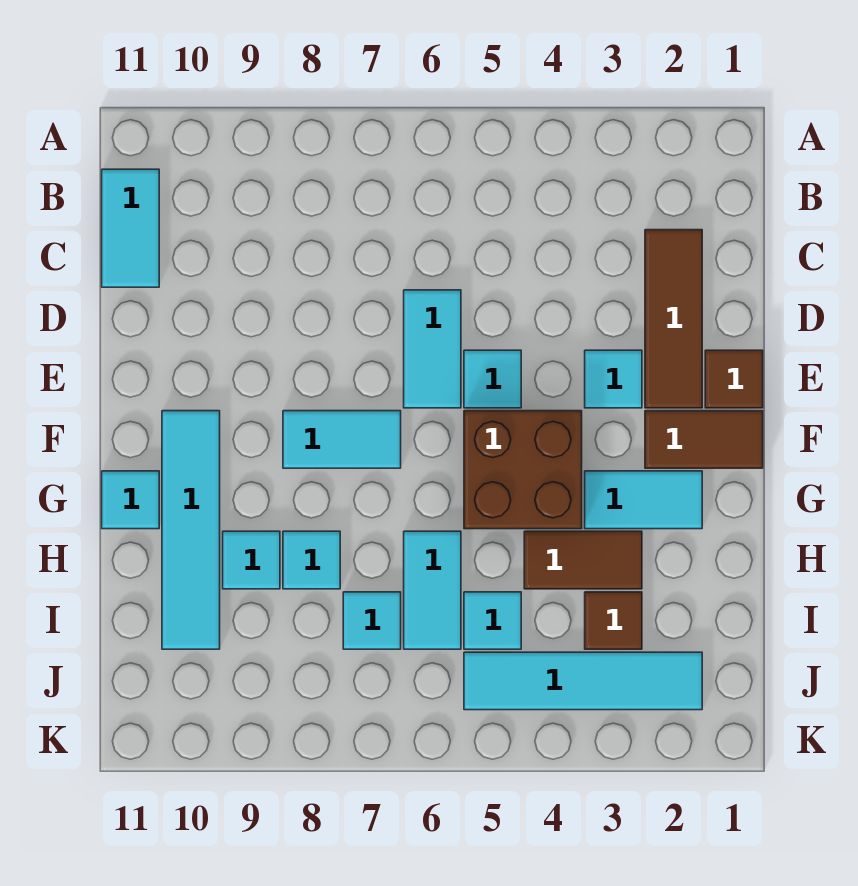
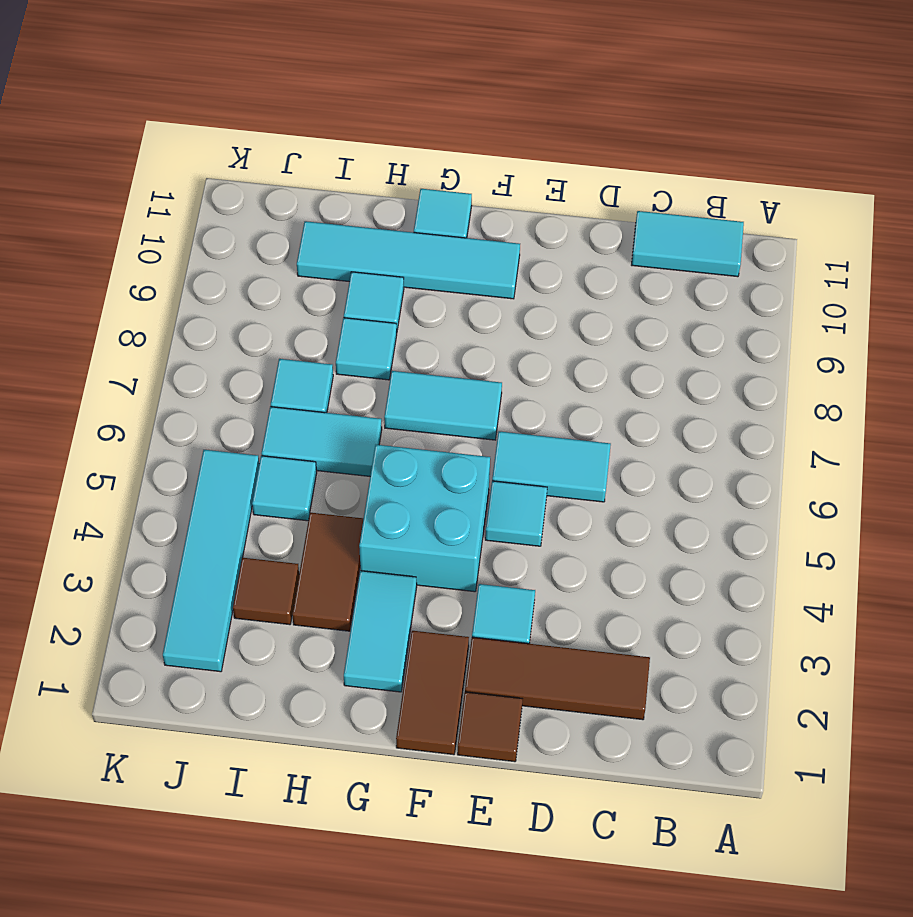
brown brick F4:G5 level 1 -> cyan brick F4:G5 level 1
cyan tile F7:F8 level 1 -> cyan tile F7:G7 level 1

